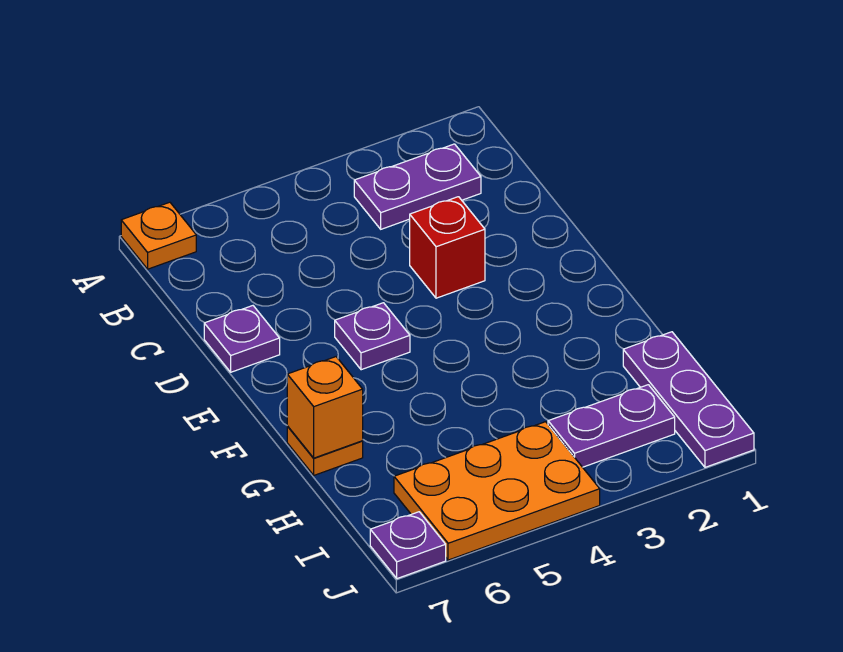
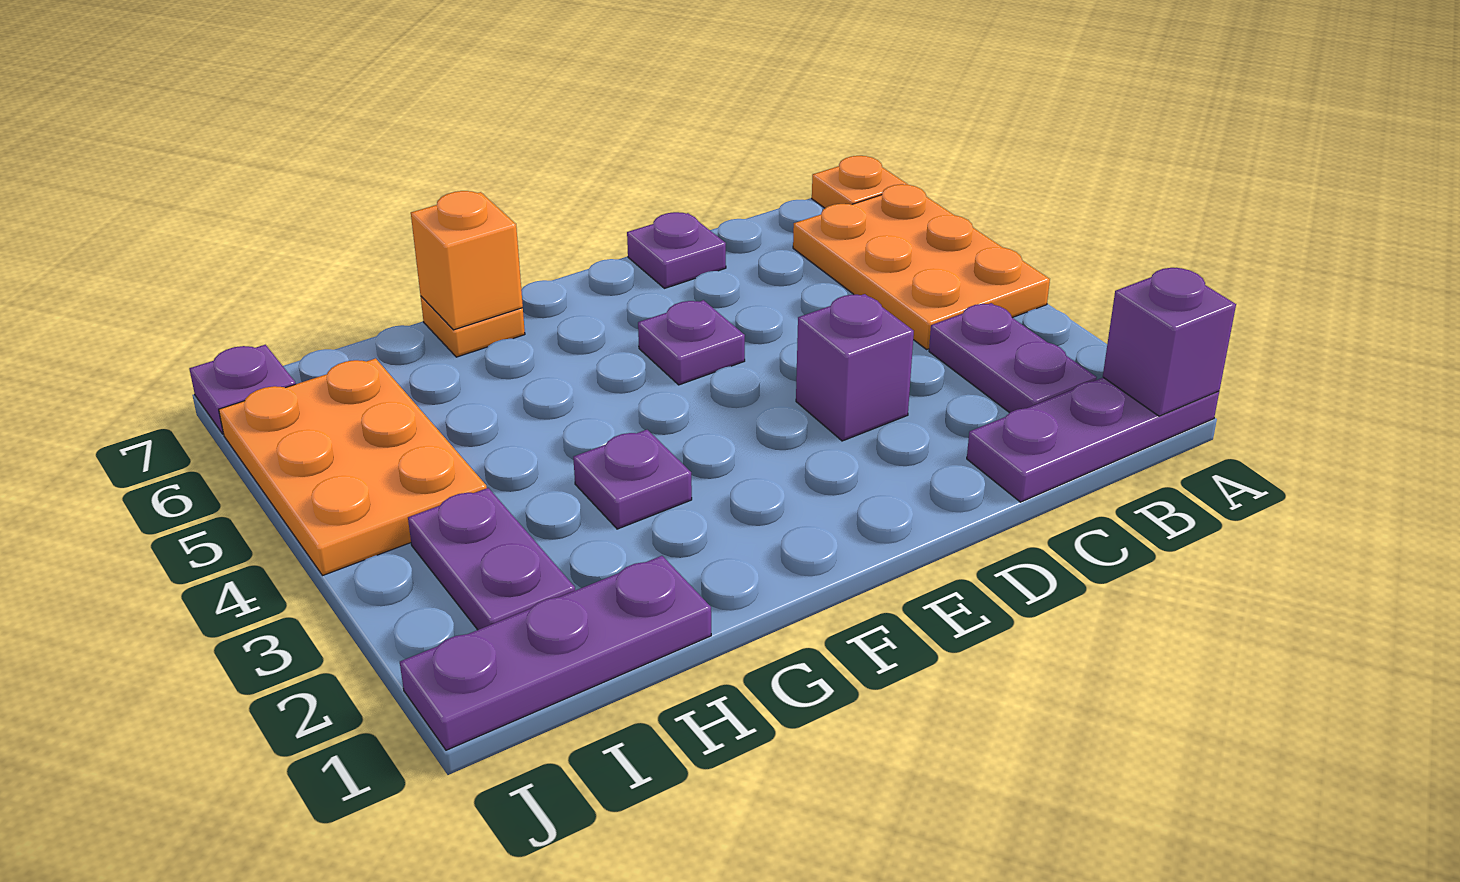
none -> purple plate A1:C1 level 1
none -> purple brick A1 level 2
none -> orange plate A4:B6 level 1
red brick D3 level 1 -> purple brick D3 level 1
none -> purple plate G3 level 1

